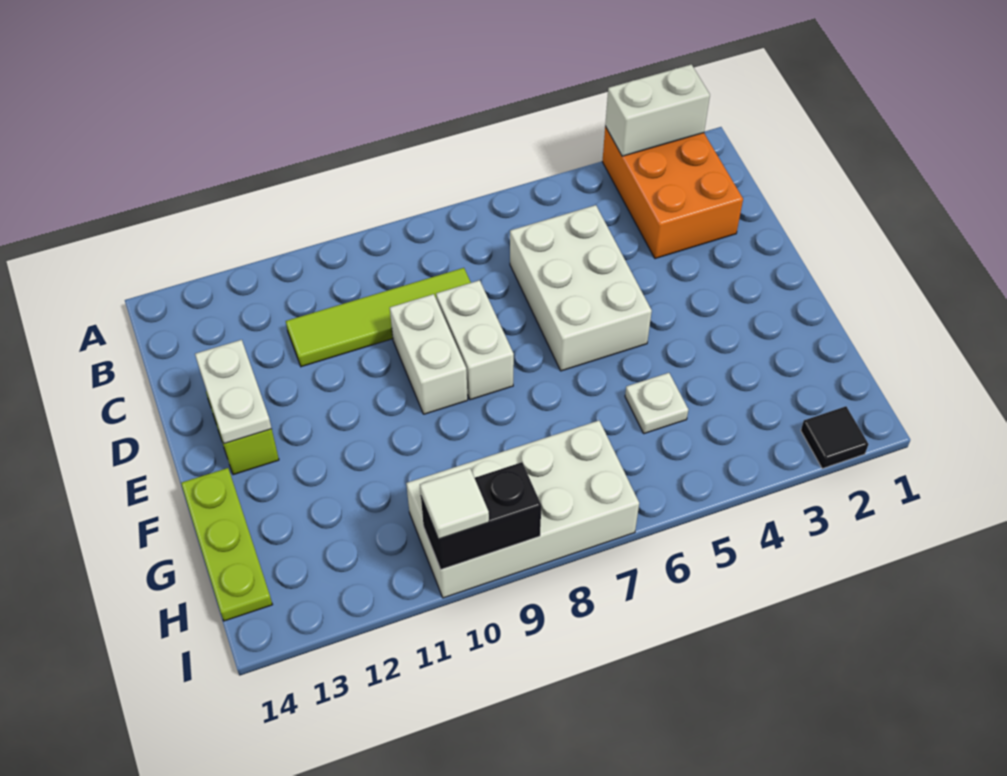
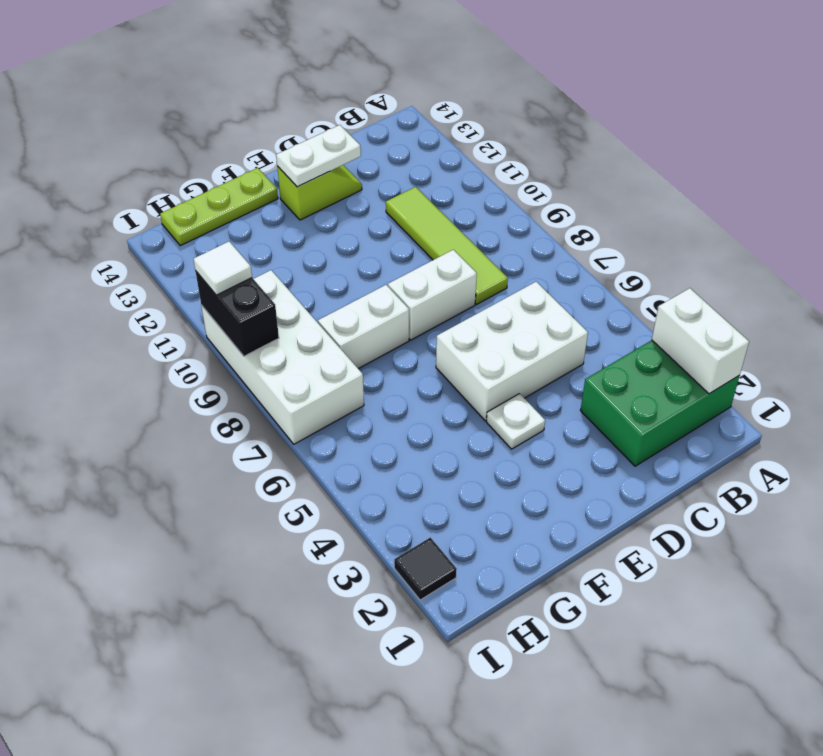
orange brick A2:C3 level 1 -> green brick A2:C3 level 1
white brick D9:E9 level 1 -> white brick F8:G8 level 1
white plate G5 level 1 -> white plate E4 level 1

